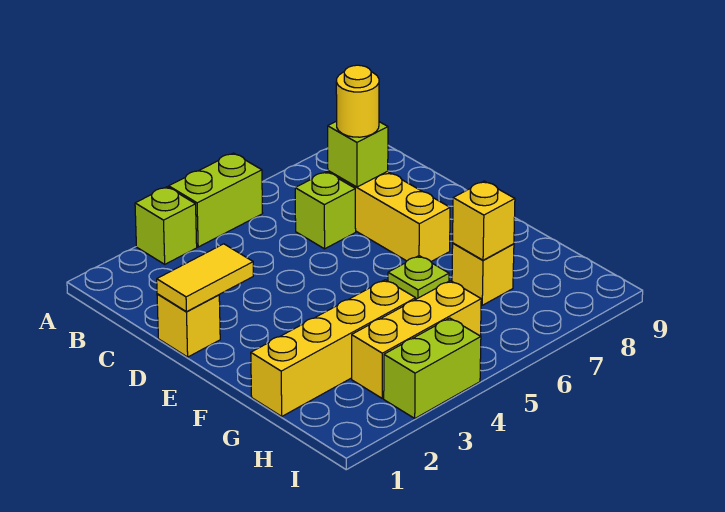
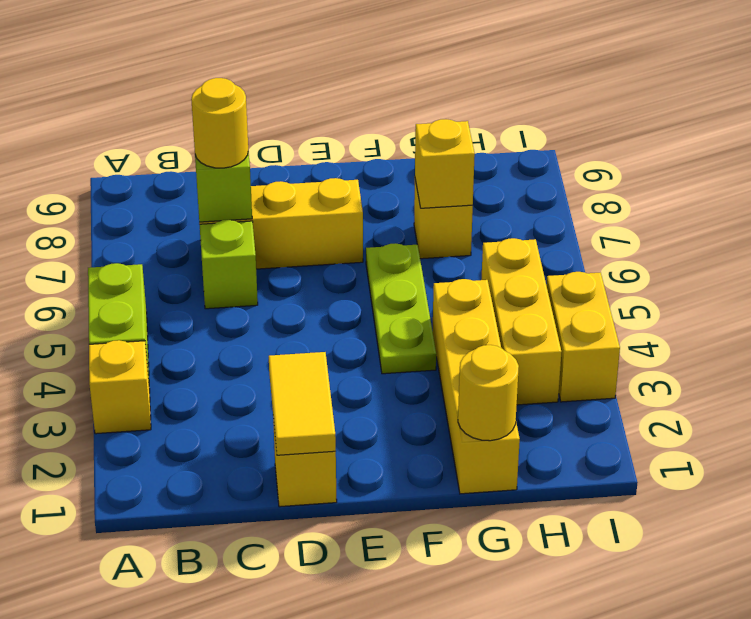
lime brick A3 level 1 -> yellow brick A3 level 1
lime plate F6 level 1 -> lime plate F4:F6 level 1
none -> yellow round brick G1 level 2
lime brick I3:I4 level 1 -> yellow brick I3:I4 level 1

